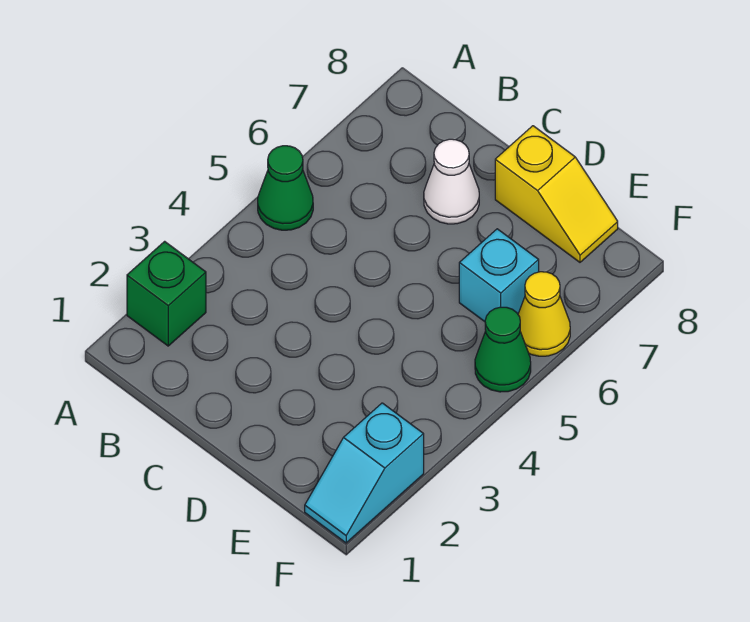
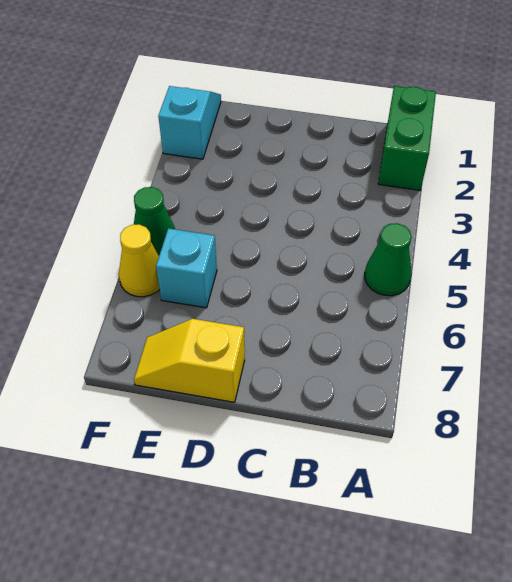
green brick A2 level 1 -> green brick A1:A2 level 1
white cone C7 level 1 -> none

